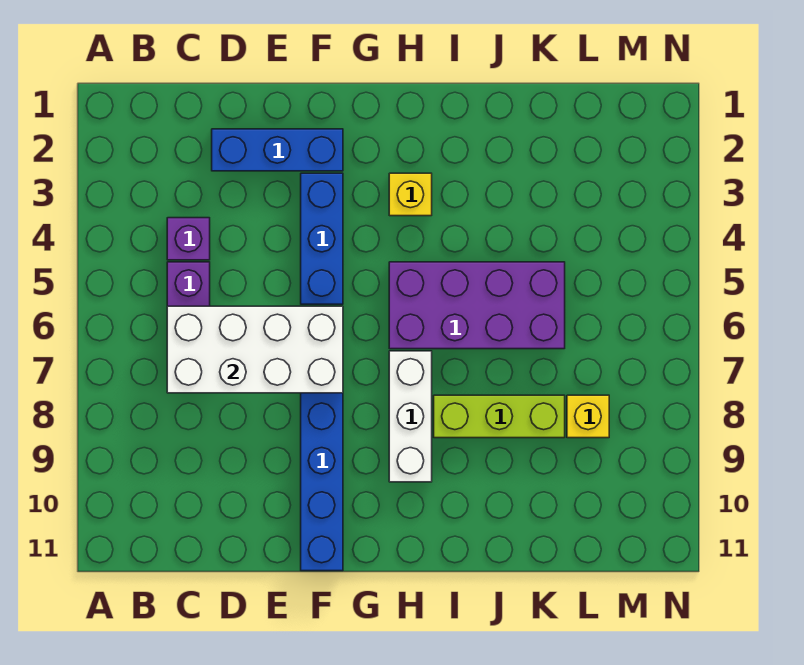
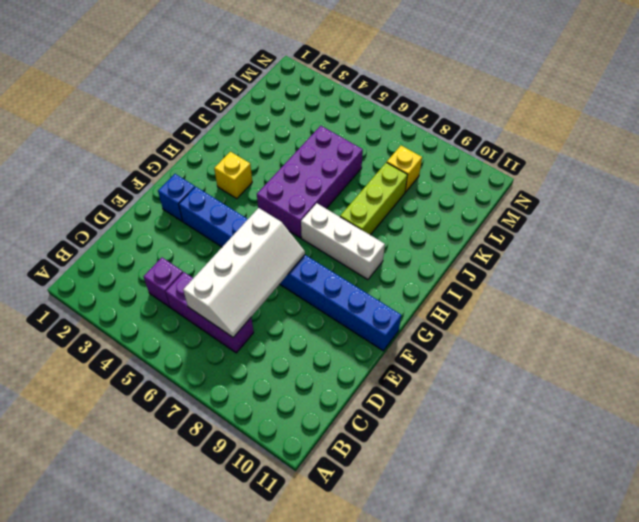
white brick C6:F7 level 2 -> white slope C6:F7 level 2 top 6
blue brick D2:F2 level 1 -> blue brick F2 level 1

